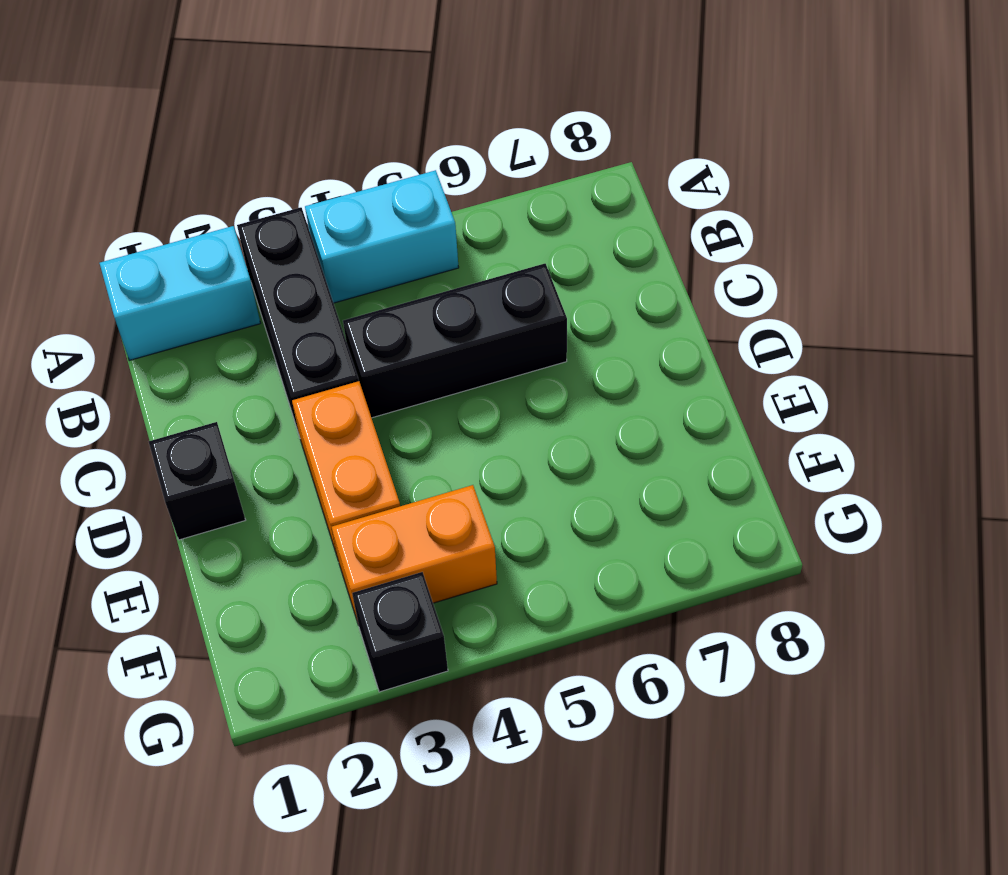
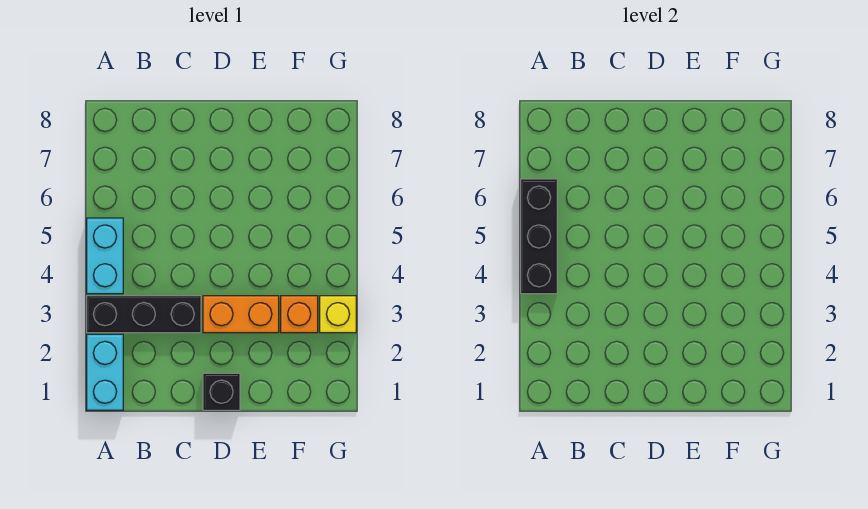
black brick C4:C6 level 1 -> black brick A4:A6 level 2
orange brick F3:F4 level 1 -> orange brick F3 level 1
black brick G3 level 1 -> yellow brick G3 level 1

